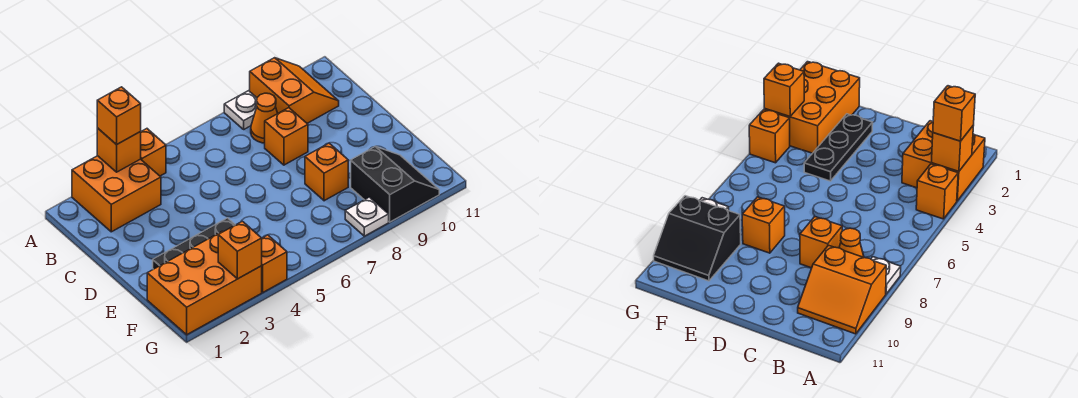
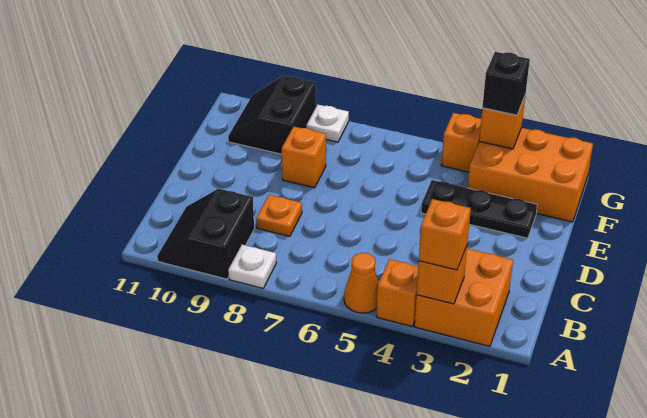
orange slope A9:B10 level 1 top 9 -> black slope A9:B10 level 1 top 9
orange cone B8 level 1 -> orange cone A5 level 1
orange brick C8 level 1 -> orange plate C8 level 1
none -> black brick G3 level 3

